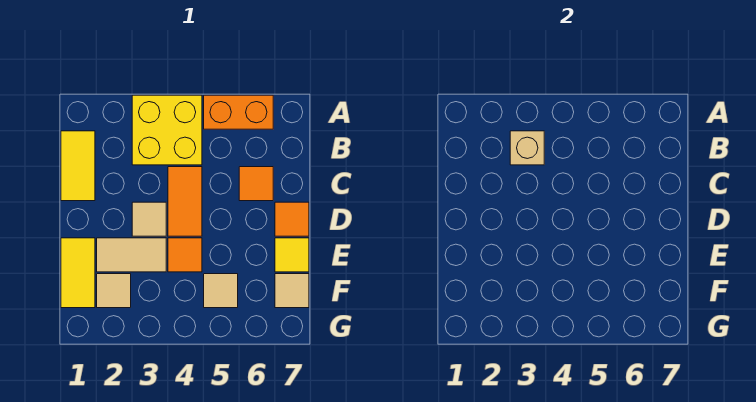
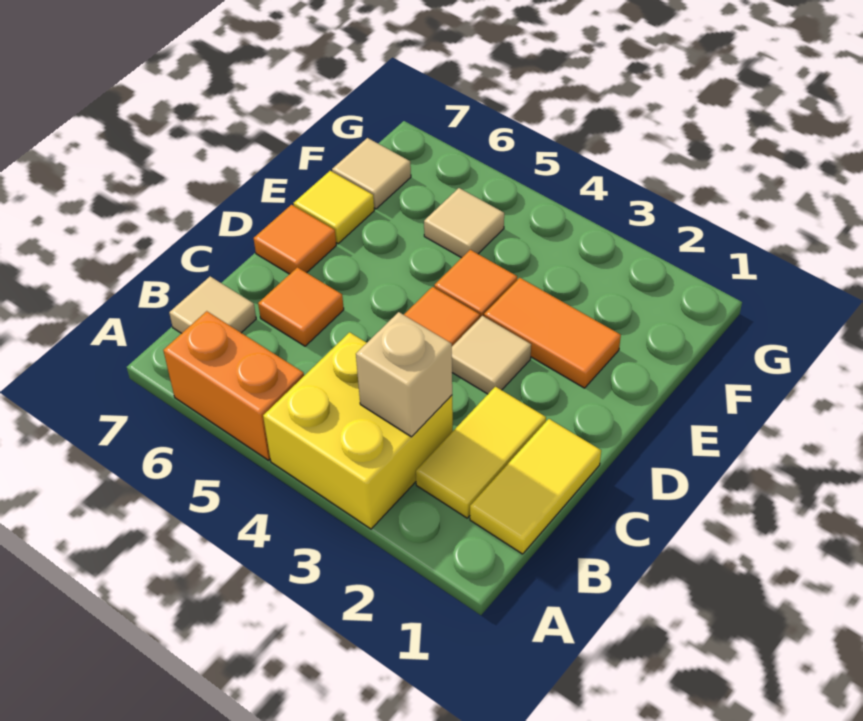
yellow tile E1:F1 level 1 -> yellow tile B2:C2 level 1
tan tile E2:E3 level 1 -> orange tile E2:E3 level 1
tan tile F2 level 1 -> tan tile B7 level 1

